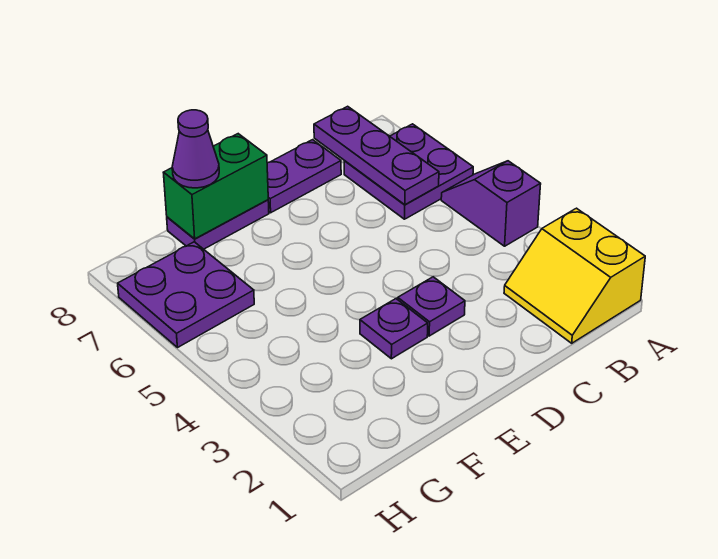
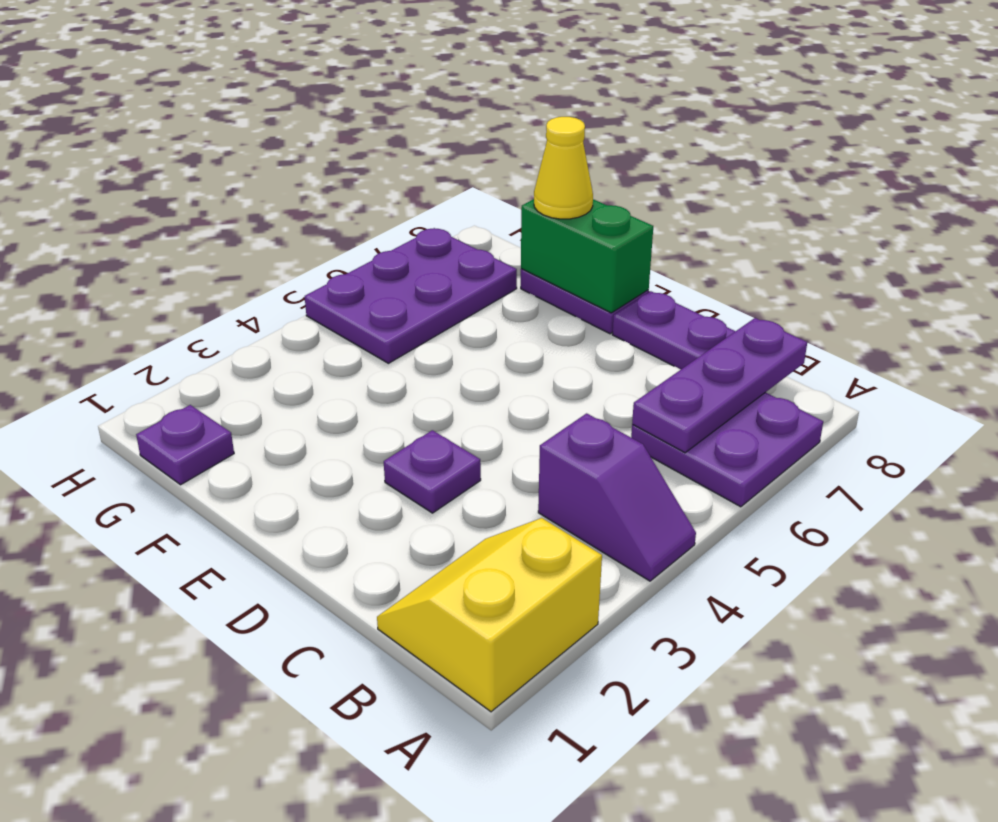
purple slope A4:A5 level 1 top 4 -> purple slope A4:B4 level 1 top B
purple plate E3 level 1 -> purple plate G1 level 1
purple cone F8 level 3 -> yellow cone F8 level 3
purple plate G6:H7 level 1 -> purple plate G5:H7 level 1

